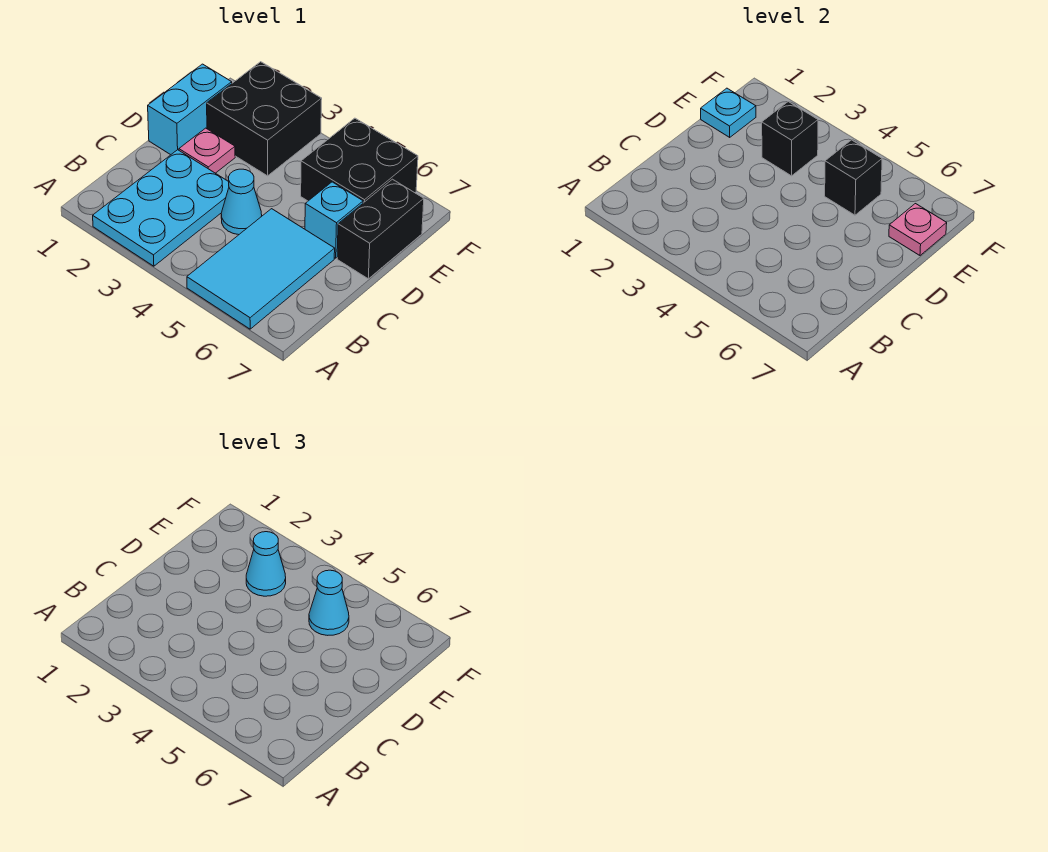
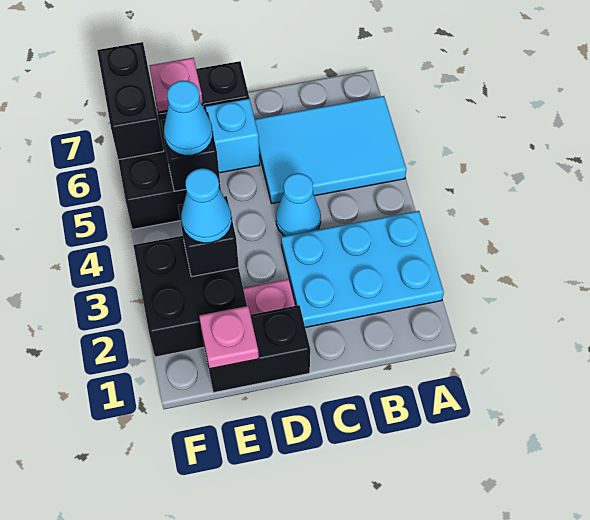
cyan brick D1:E1 level 1 -> black brick D1:E1 level 1
cyan plate E1 level 2 -> pink plate E1 level 2
none -> black brick F6:F7 level 2

